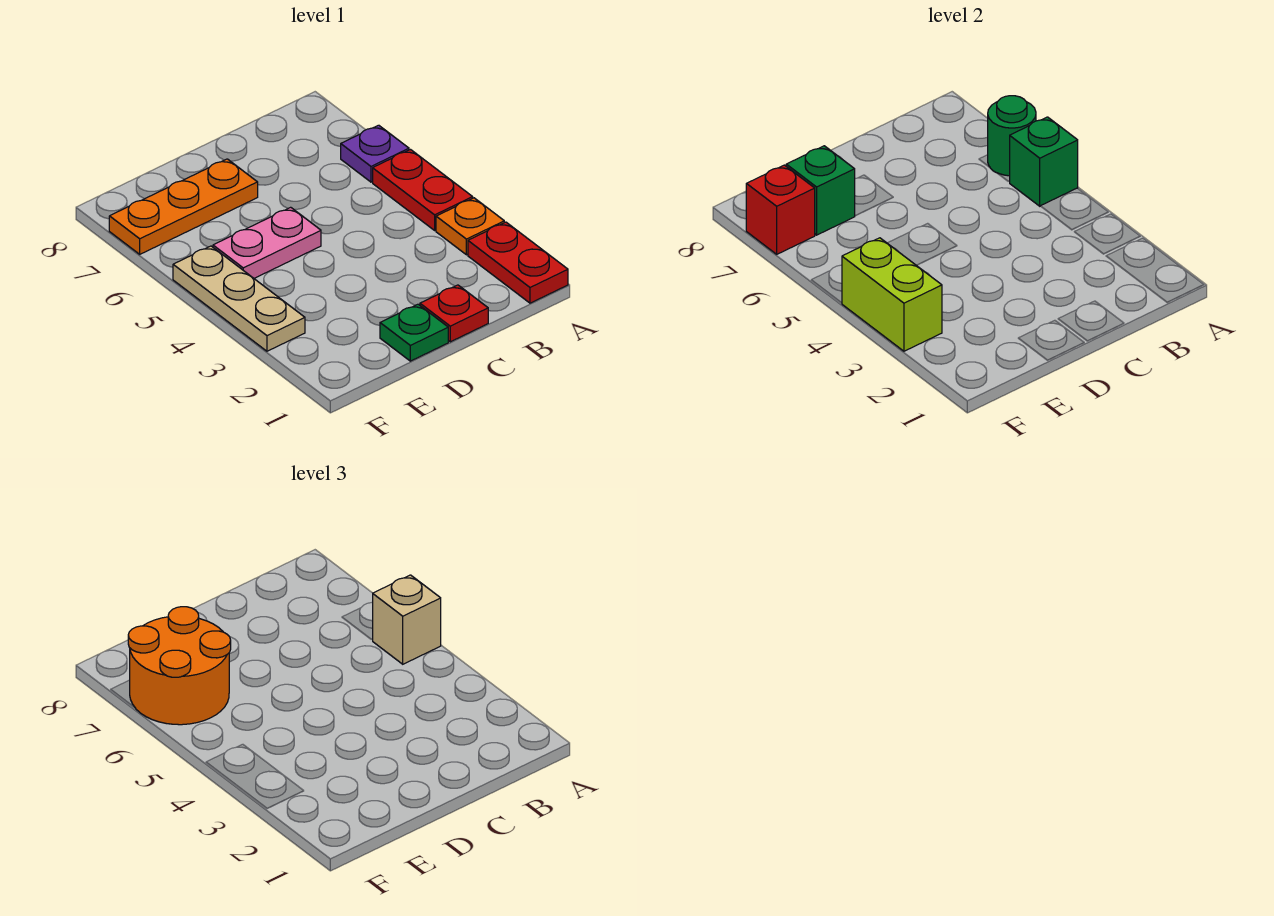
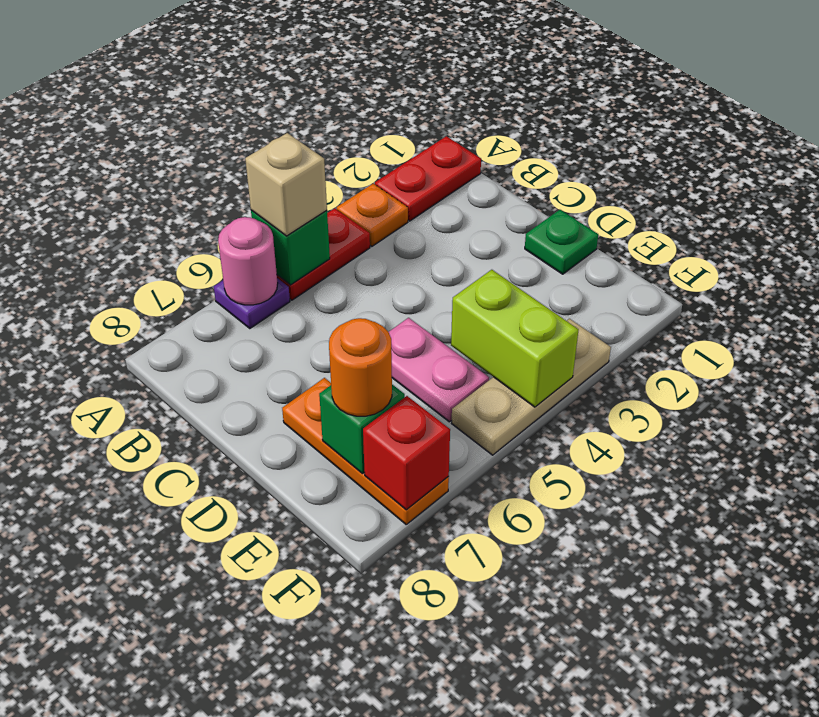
green round brick A6 level 2 -> pink round brick A6 level 2
red plate C1 level 1 -> none
orange round brick E6:F7 level 3 -> orange round brick E7 level 3
lime brick F3:F4 level 2 -> lime brick E4:F4 level 2

